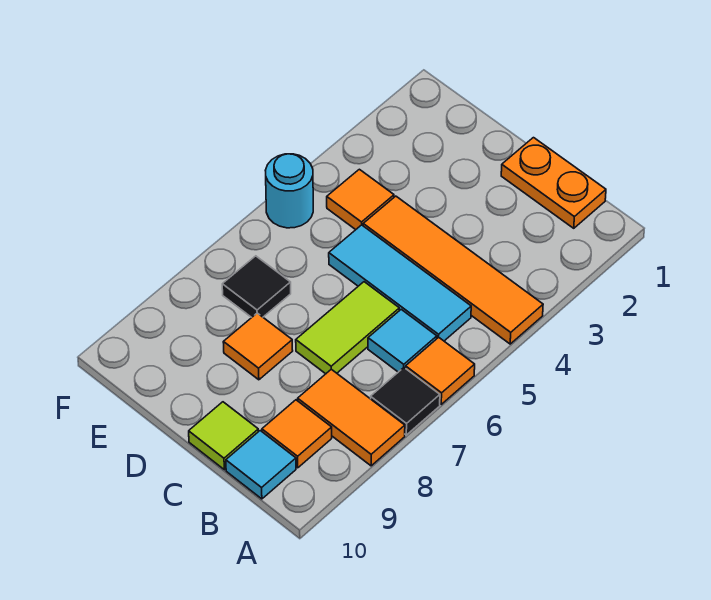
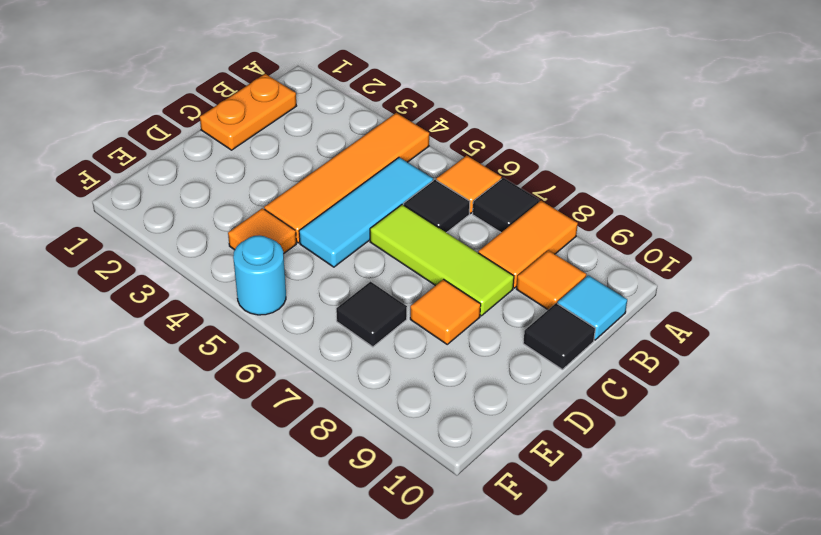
cyan tile B6 level 1 -> black tile B6 level 1
lime tile C6:C7 level 1 -> lime tile C6:C8 level 1
lime tile C10 level 1 -> black tile C10 level 1

